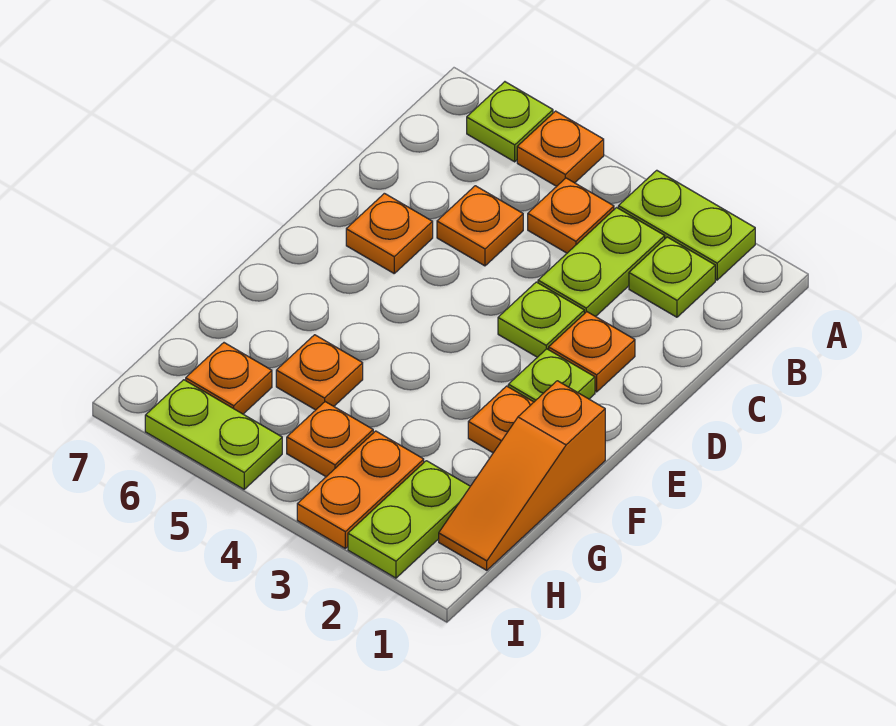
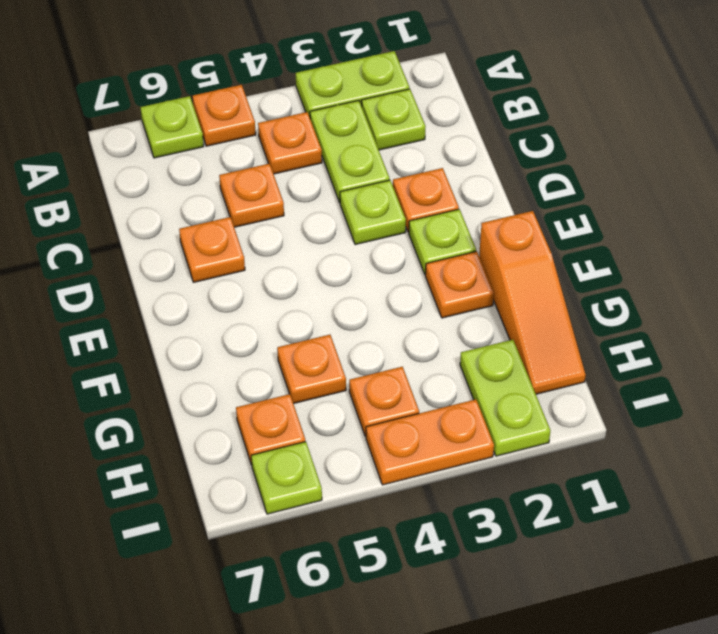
orange plate H3:I3 level 1 -> orange plate I3:I4 level 1
lime plate I5:I6 level 1 -> lime plate I6 level 1

